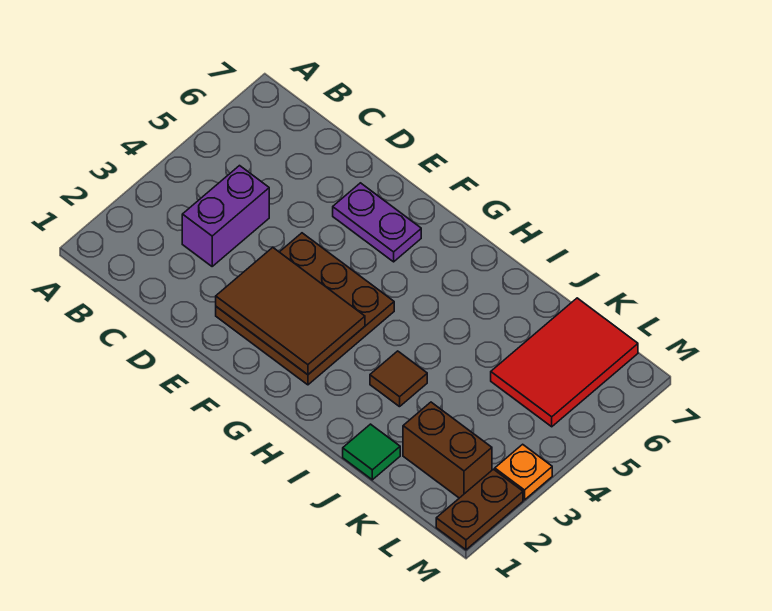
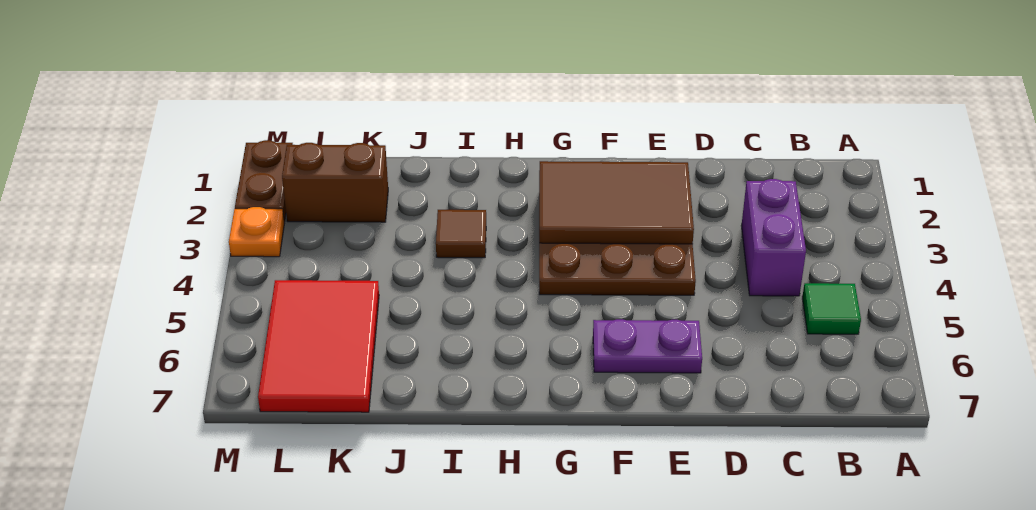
green tile J1 level 1 -> green tile B5 level 1

